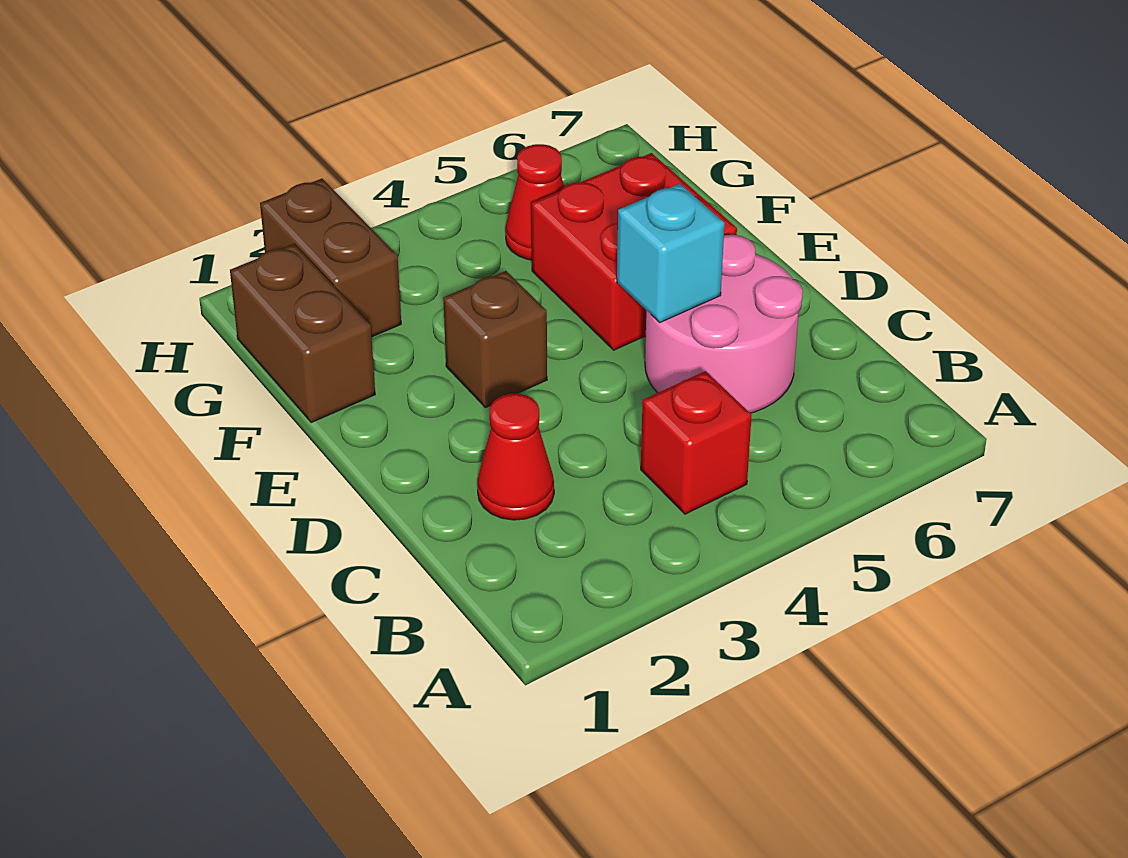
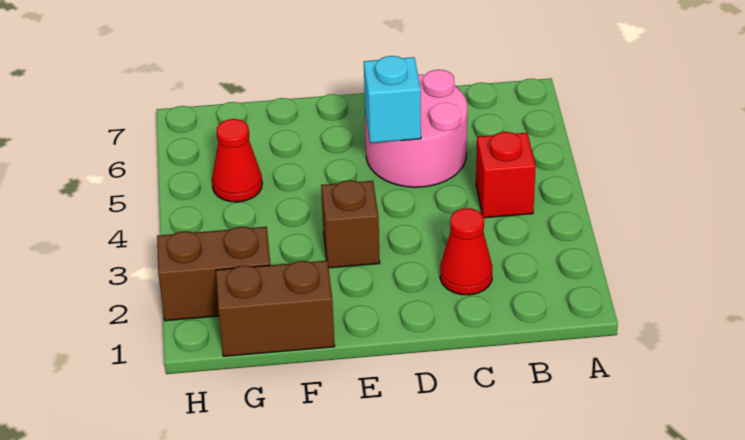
red brick E5:F6 level 1 -> none

